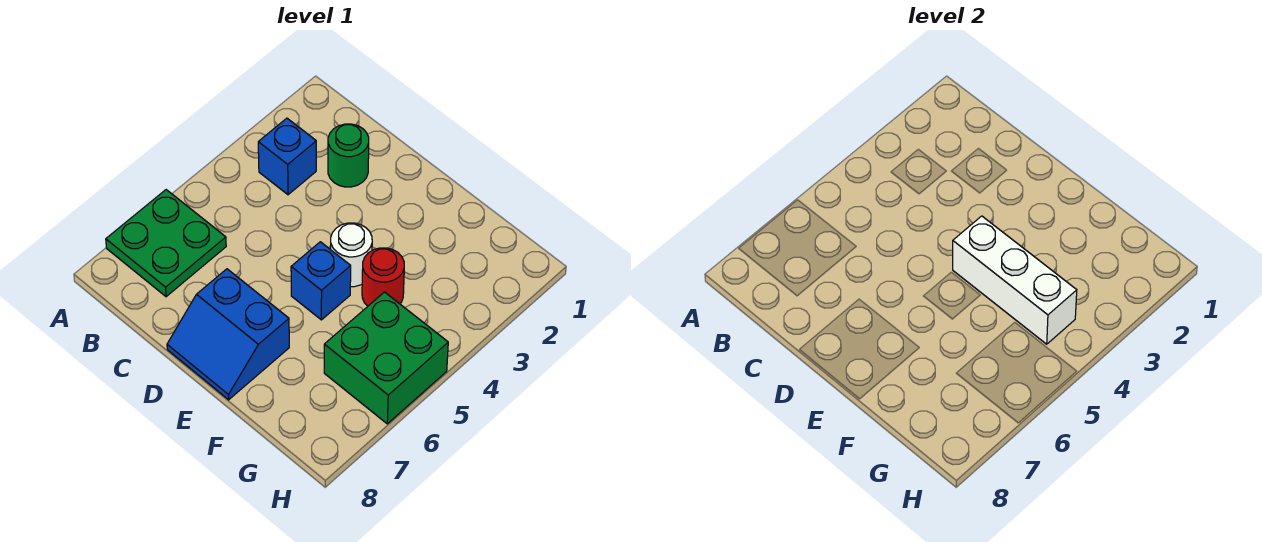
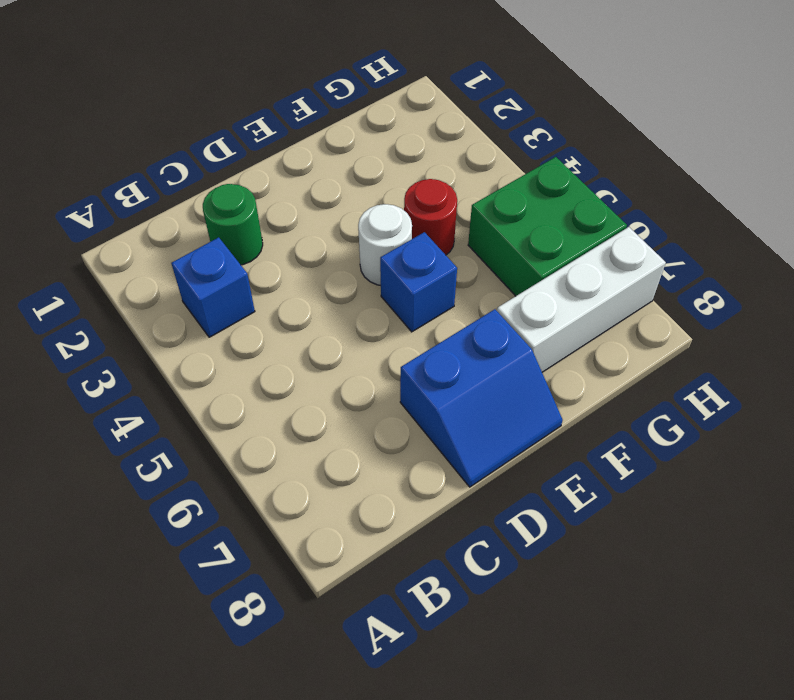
green plate A6:B7 level 1 -> none
white brick E4:G4 level 2 -> white brick F7:H7 level 1

